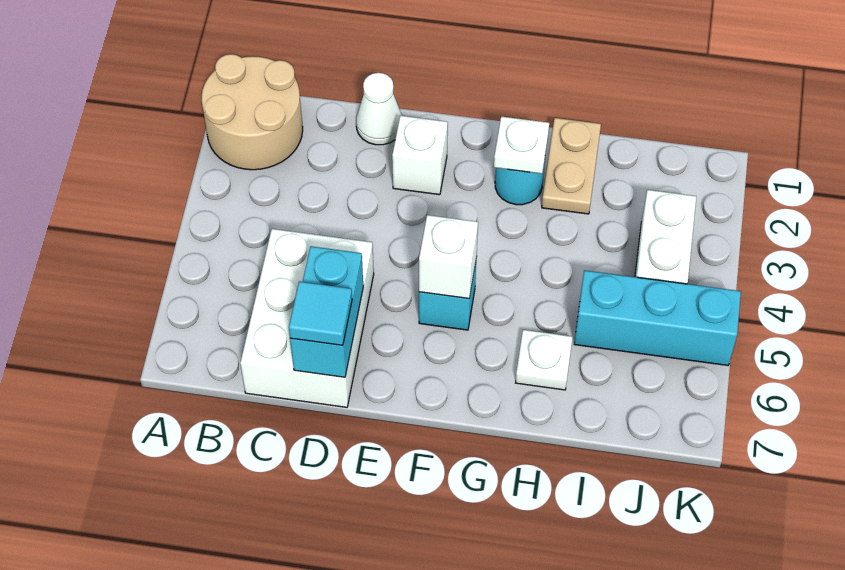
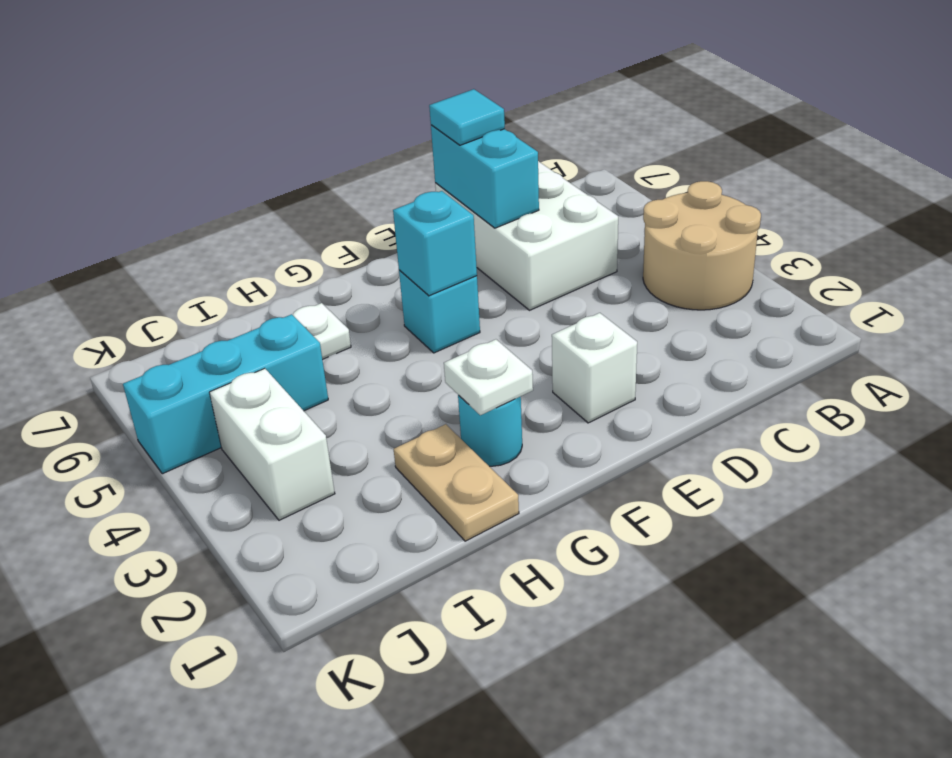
tan round brick A1:B2 level 1 -> tan round brick A3:B4 level 1
white cone D1 level 1 -> none
white brick F5 level 2 -> cyan brick F5 level 2

